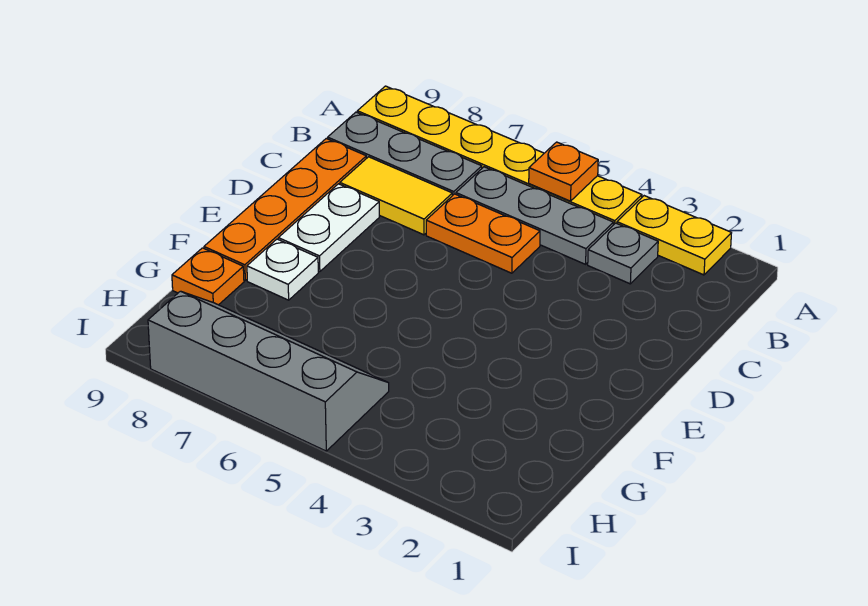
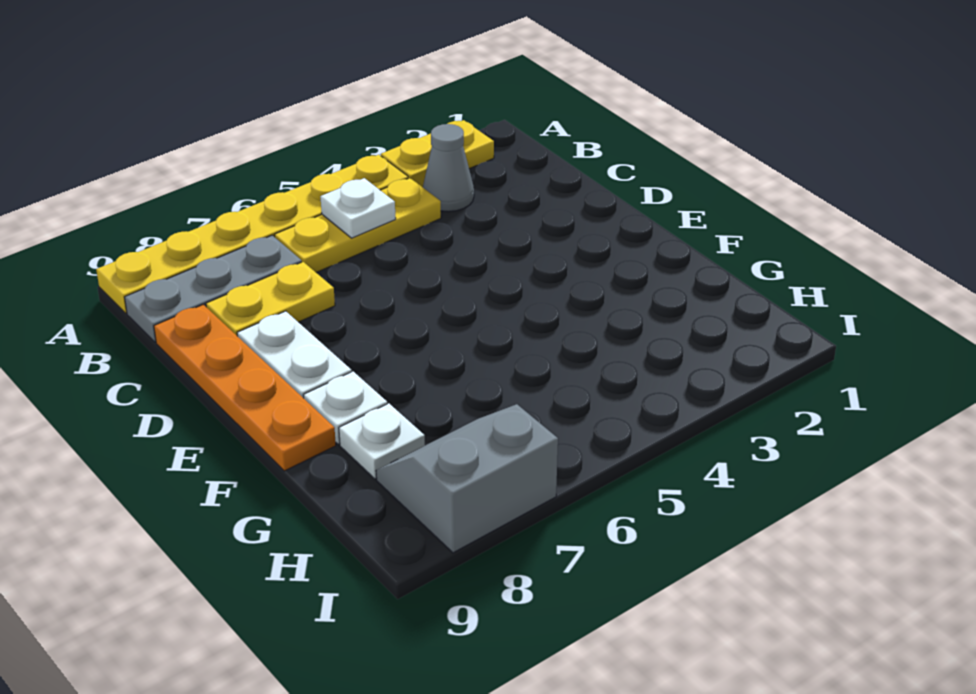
orange plate A5 level 2 -> none
grey plate B3 level 1 -> grey cone B3 level 1
grey plate B4:B6 level 1 -> yellow plate B4:B6 level 1
none -> white plate B5 level 2
orange plate C5:C6 level 1 -> none
yellow tile C7:C8 level 1 -> yellow plate C7:C8 level 1
none -> white plate G8 level 1
orange plate G9 level 1 -> none
grey slope H5:I8 level 1 top I -> grey slope H7:I8 level 1 top I

